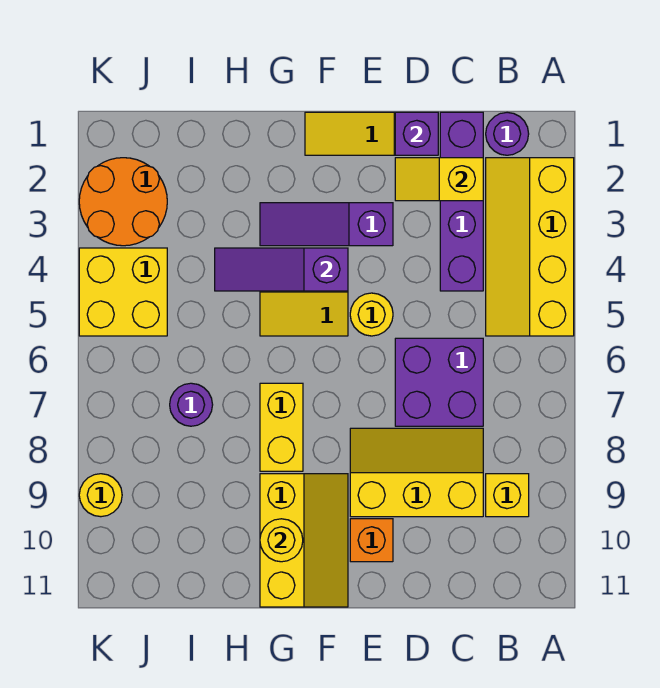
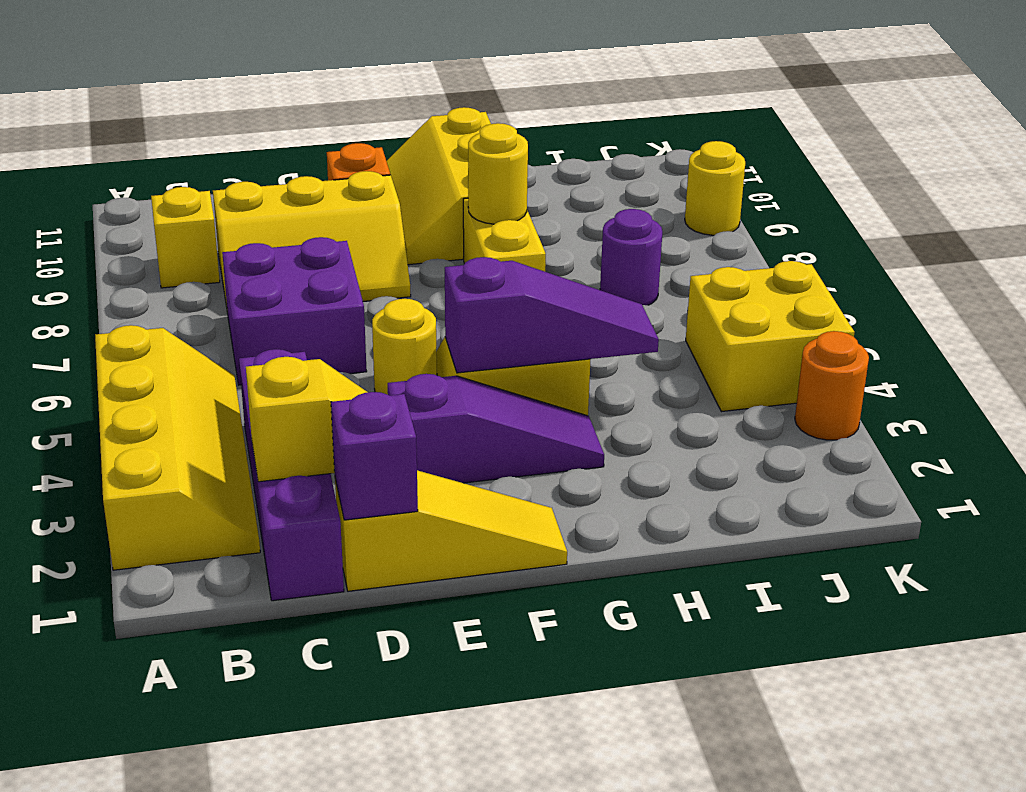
purple round brick B1 level 1 -> none
yellow round brick G10 level 2 -> yellow round brick G8 level 2
orange round brick J2:K3 level 1 -> orange round brick K3 level 1

